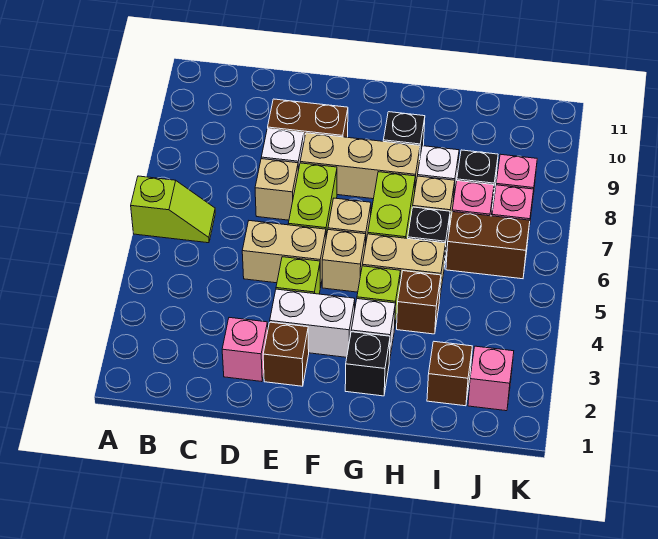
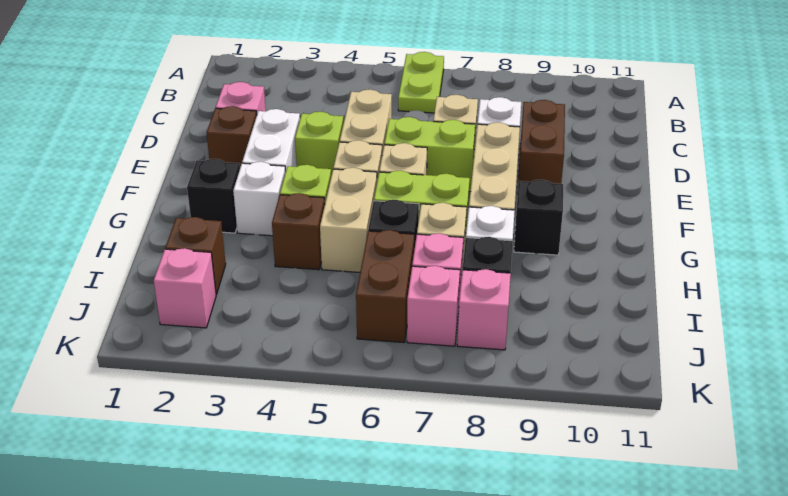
lime slope A6:B6 level 1 top A -> lime plate A6:B6 level 1

